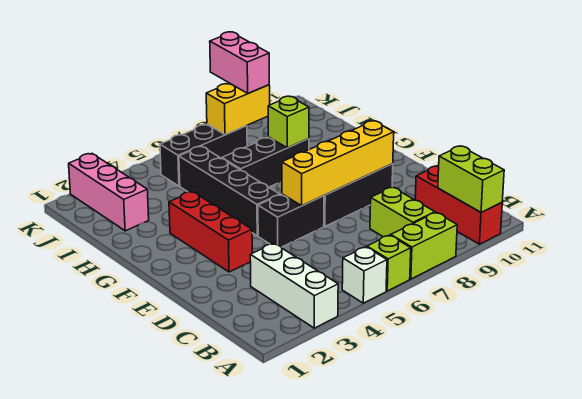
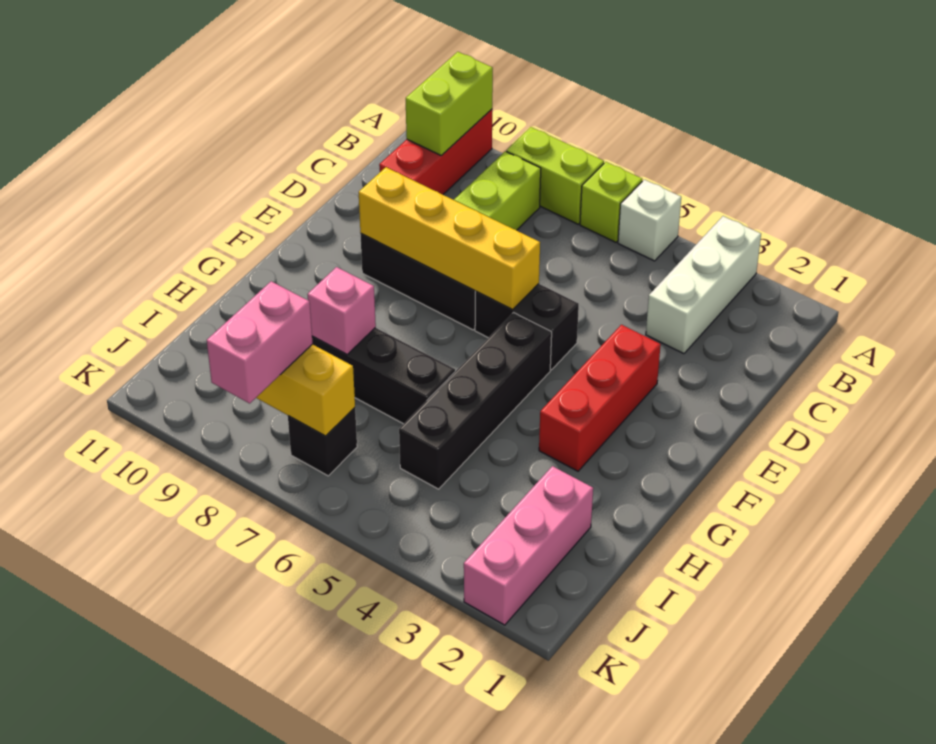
lime brick H8 level 2 -> pink brick H8 level 2
black brick J5:J7 level 1 -> black brick J7 level 1

